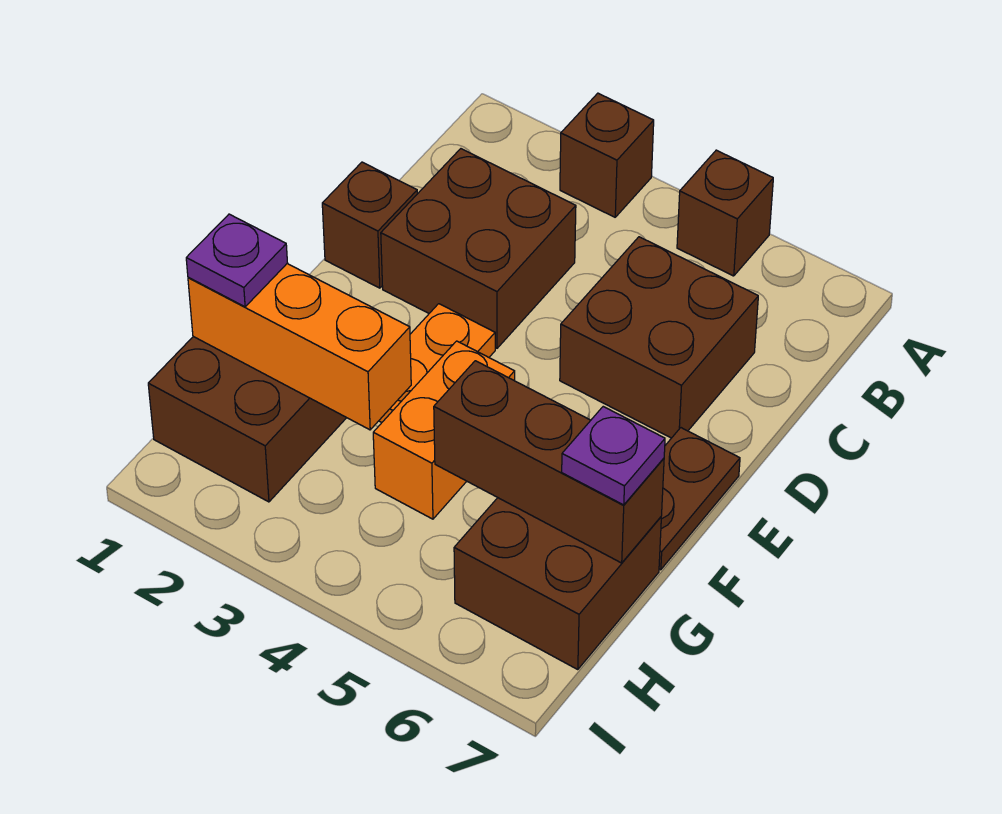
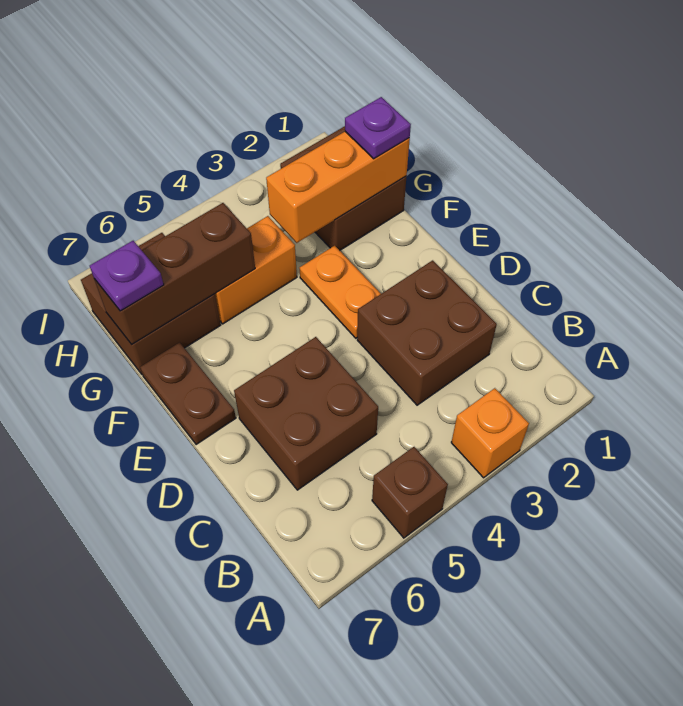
brown brick A3 level 1 -> orange brick A3 level 1
brown brick D1 level 1 -> none
orange brick F4:G4 level 1 -> orange brick G4:G5 level 1

